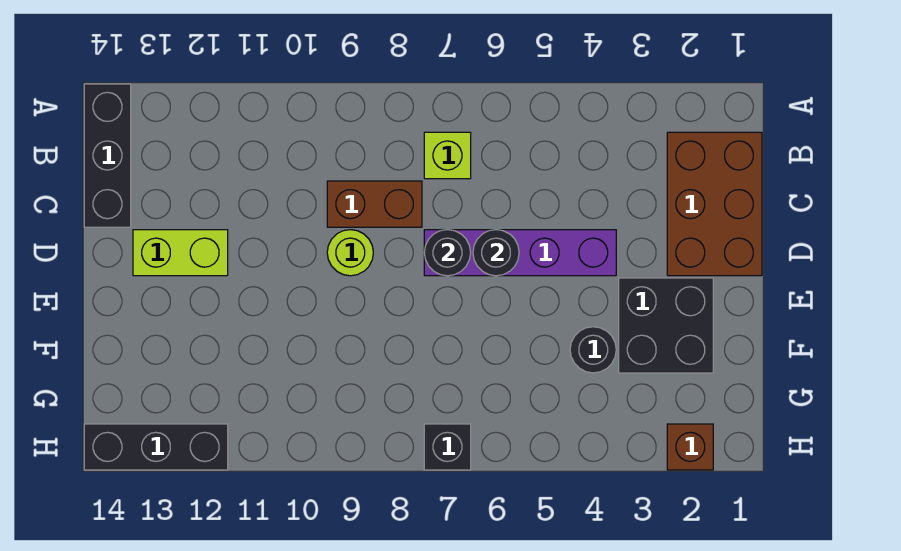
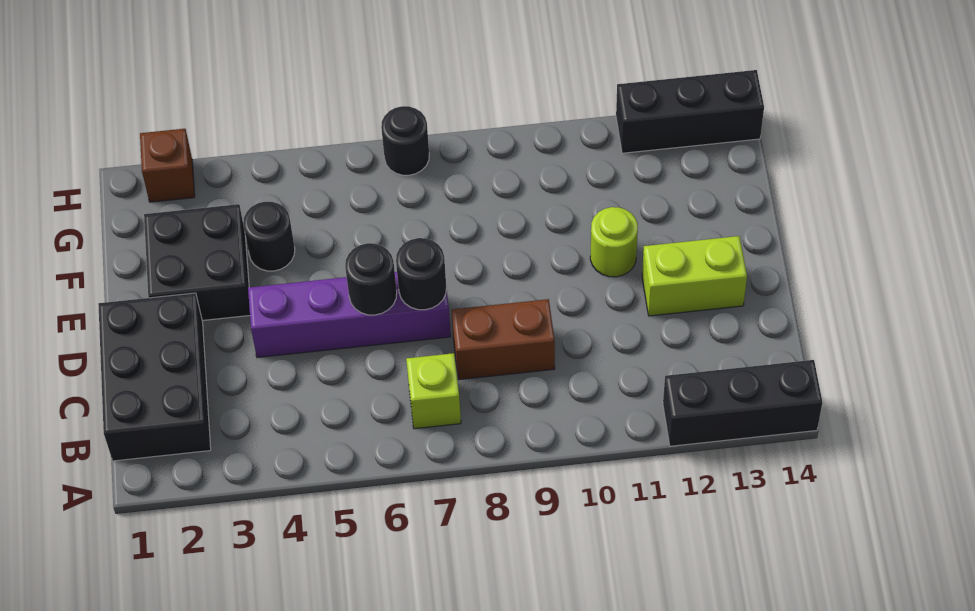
black brick A14:C14 level 1 -> black brick A12:A14 level 1
brown brick B1:D2 level 1 -> black brick B1:D2 level 1
lime round brick D9 level 1 -> lime round brick E11 level 1
black brick H7 level 1 -> black round brick H7 level 1

